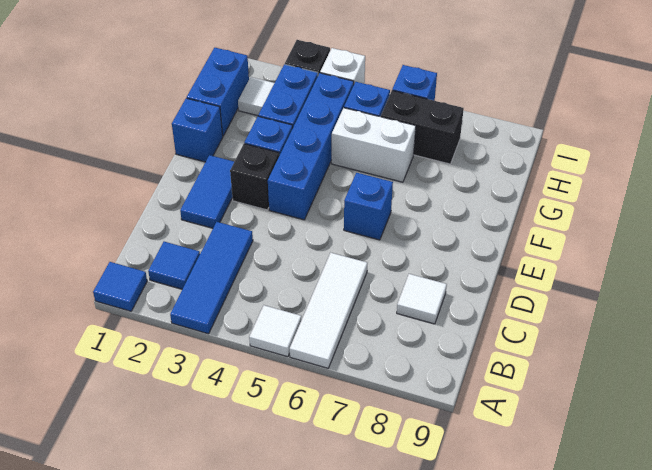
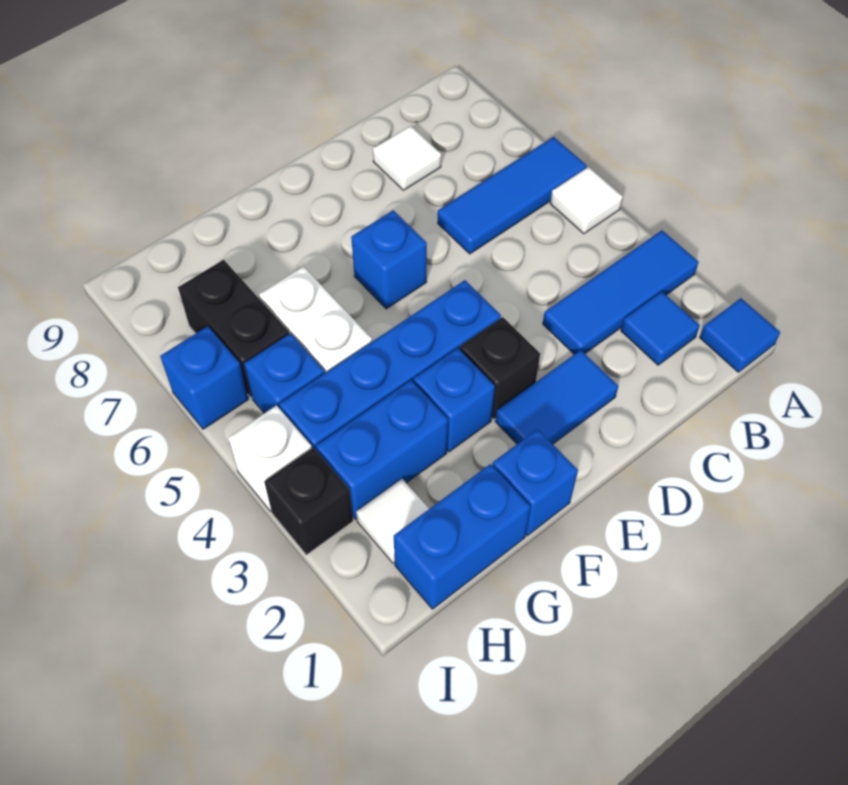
white tile A6:C6 level 1 -> blue tile A6:C6 level 1

